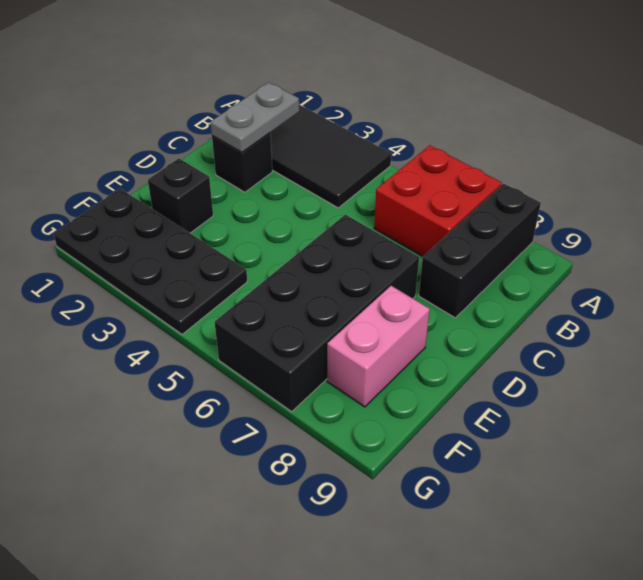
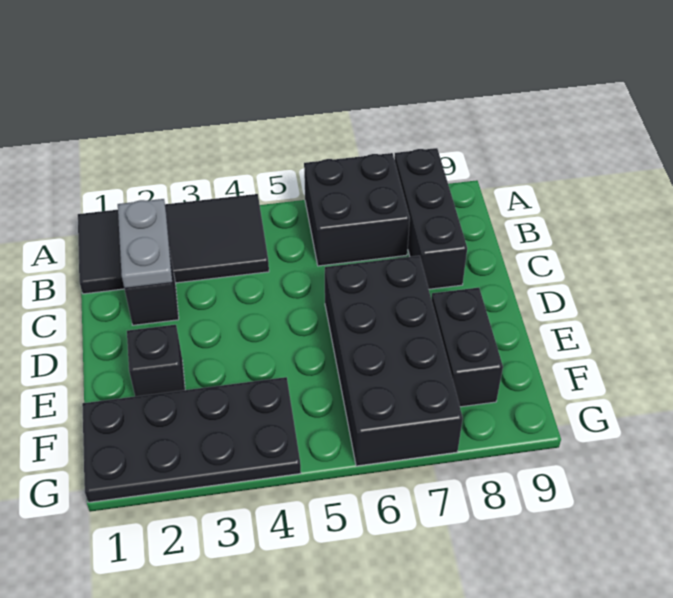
red brick A6:B7 level 1 -> black brick A6:B7 level 1
pink brick E8:F8 level 1 -> black brick E8:F8 level 1

